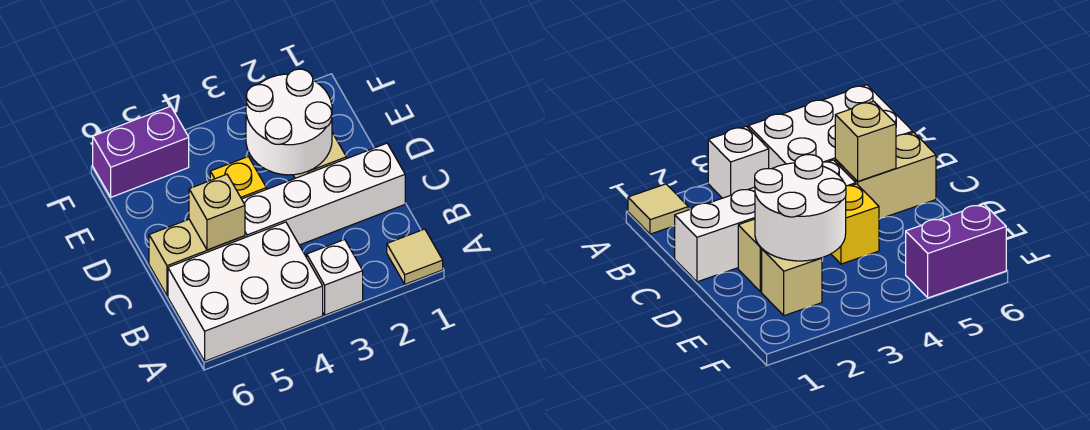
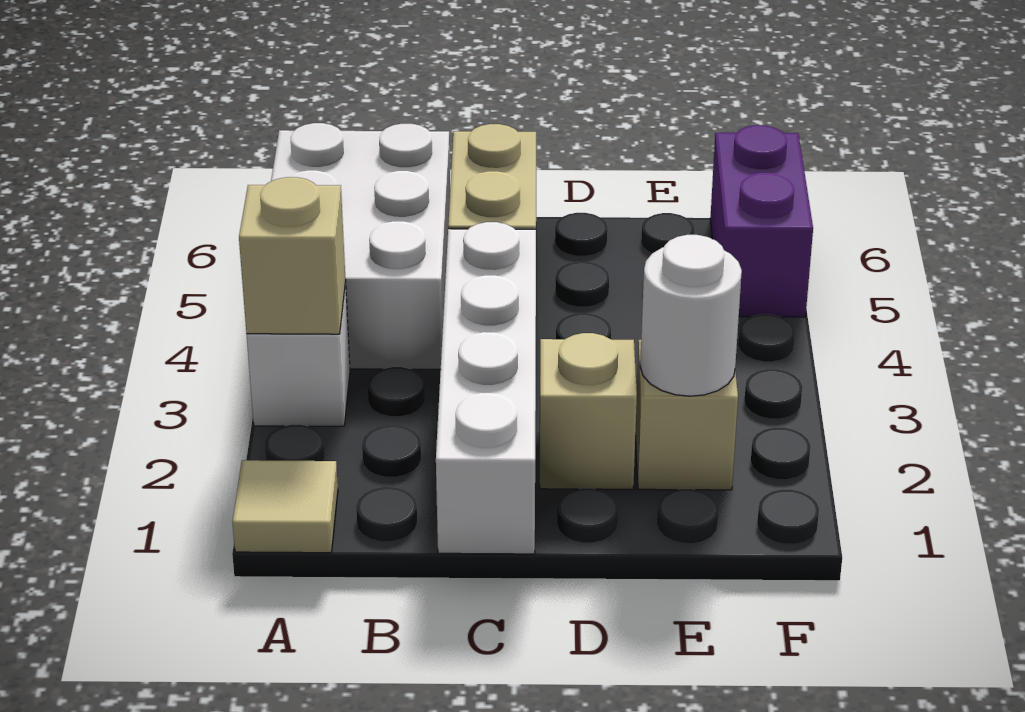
tan brick C5 level 2 -> tan brick A3 level 2
white round brick D2:E3 level 2 -> white round brick E2 level 2
yellow brick D4 level 1 -> none

